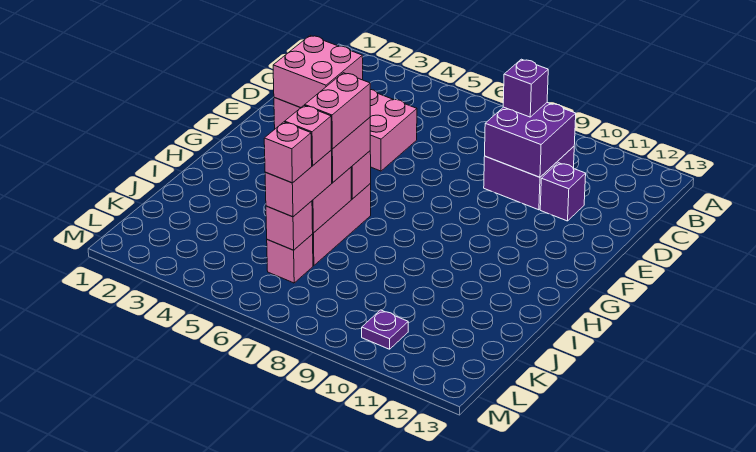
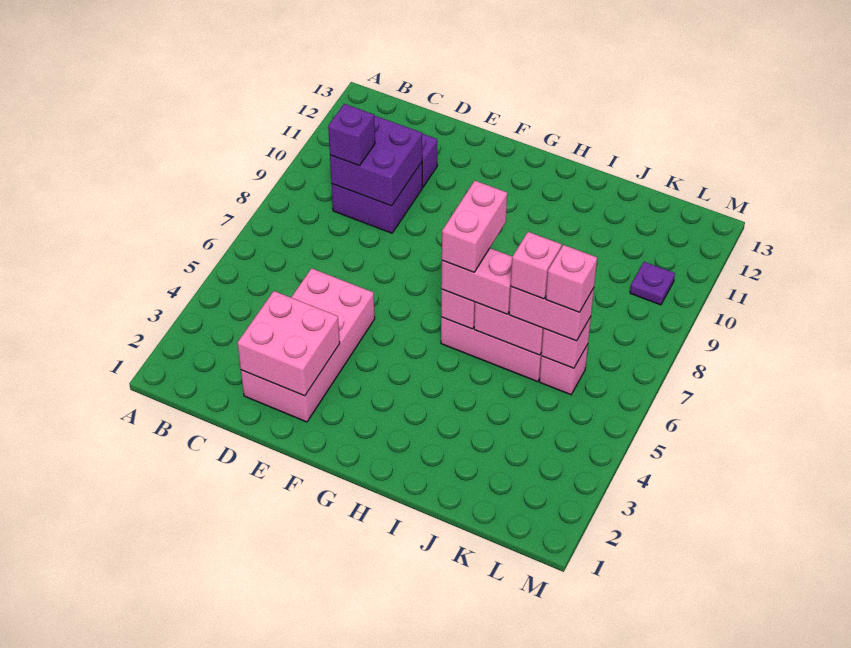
pink brick H6:I6 level 4 -> pink brick H6:H7 level 4

